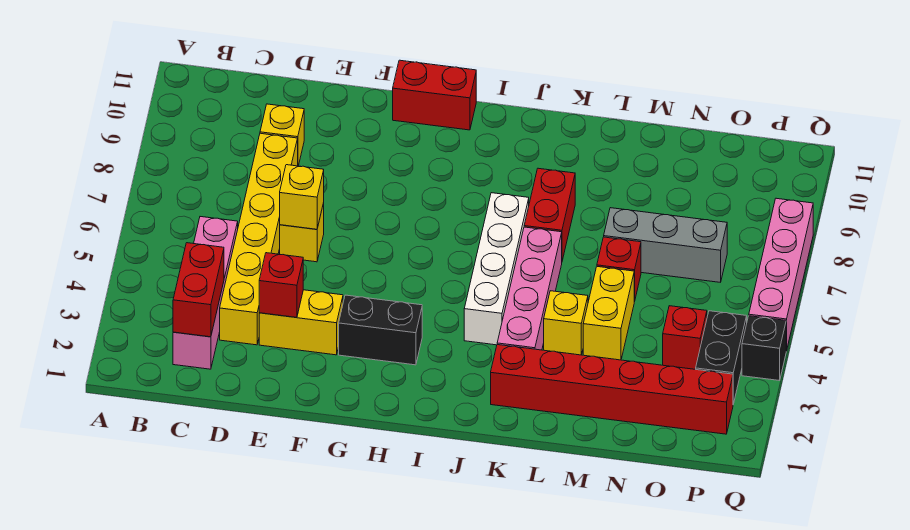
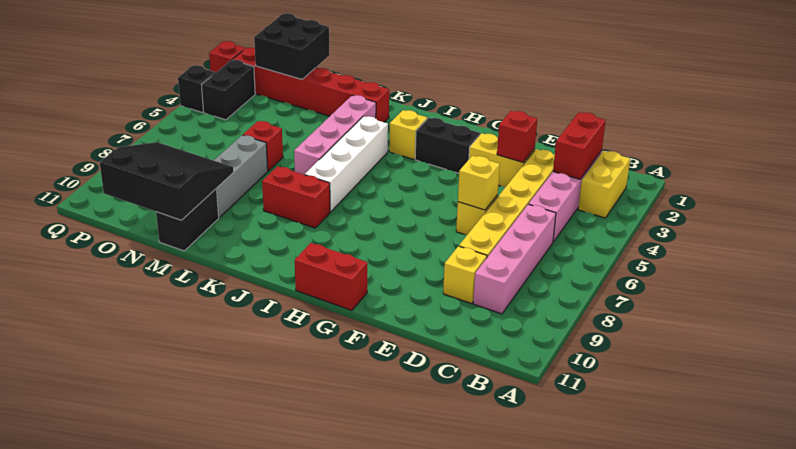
red brick K7:K8 level 1 -> red brick J8:K8 level 1
yellow brick L4 level 1 -> yellow brick I3 level 1
yellow brick M4:M5 level 1 -> yellow brick B2:B3 level 1
grey brick M7:O7 level 1 -> grey brick M7:M9 level 1
none -> black slope M9:O11 level 2 top 11
none -> black brick M10:M11 level 1
none -> black brick N1:O2 level 2
red brick O4 level 1 -> red brick Q2 level 1
pink brick Q5:Q8 level 1 -> pink brick C6:C9 level 1

